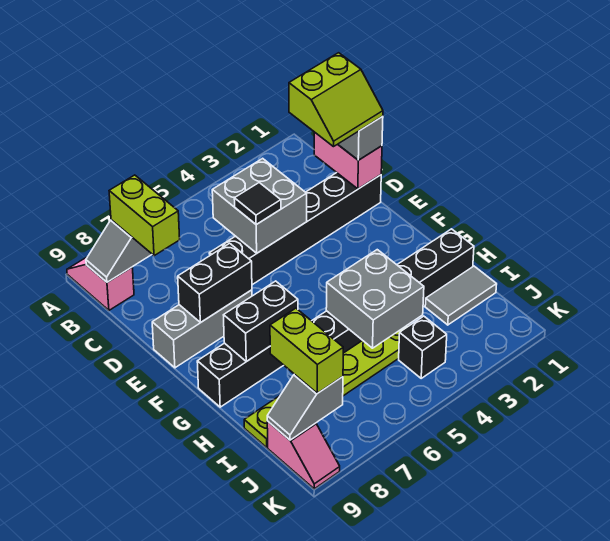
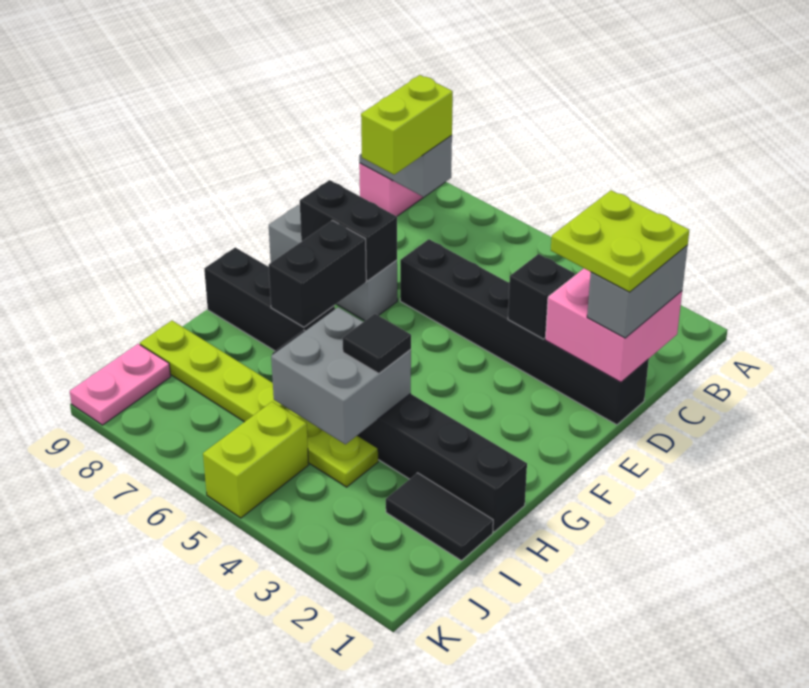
pink brick C1:D1 level 2 -> pink brick C1:D2 level 2
lime slope C1:D2 level 4 top C -> lime plate C1:D2 level 4
grey brick C4:D5 level 2 -> none
black tile D5 level 3 -> black tile H4 level 3
black brick G7:G8 level 2 -> black brick F7:G7 level 2
grey tile I1:I2 level 1 -> black tile I1:I2 level 1
lime brick I8:J8 level 3 -> lime brick J5:K5 level 1
black brick J4 level 1 -> black brick D3 level 2
grey slope J8:J9 level 2 top 8 -> none
pink slope J9:K9 level 1 top J -> pink plate J9:K9 level 1

